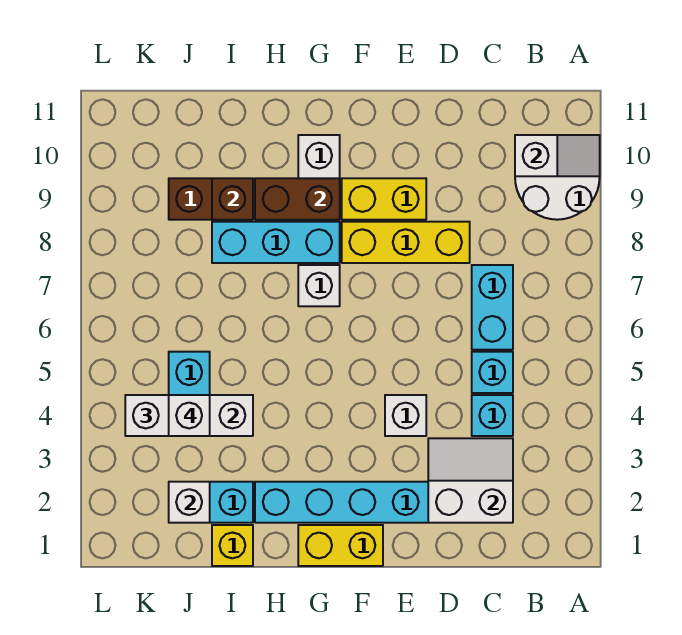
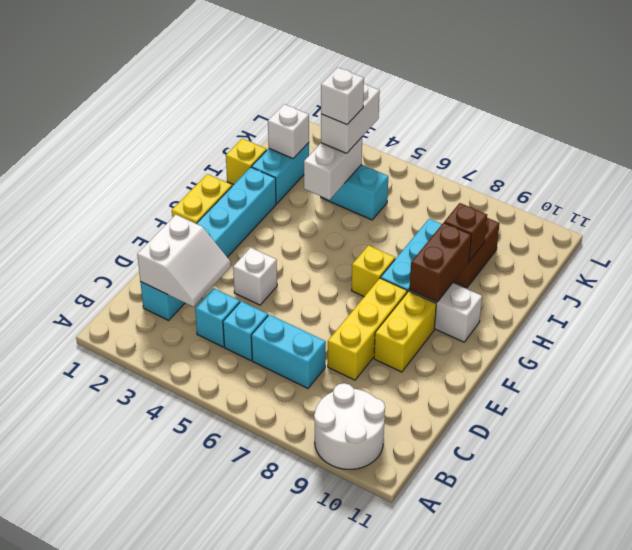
white slope A10:B10 level 2 top B -> none
white brick G7 level 1 -> yellow brick G7 level 1

